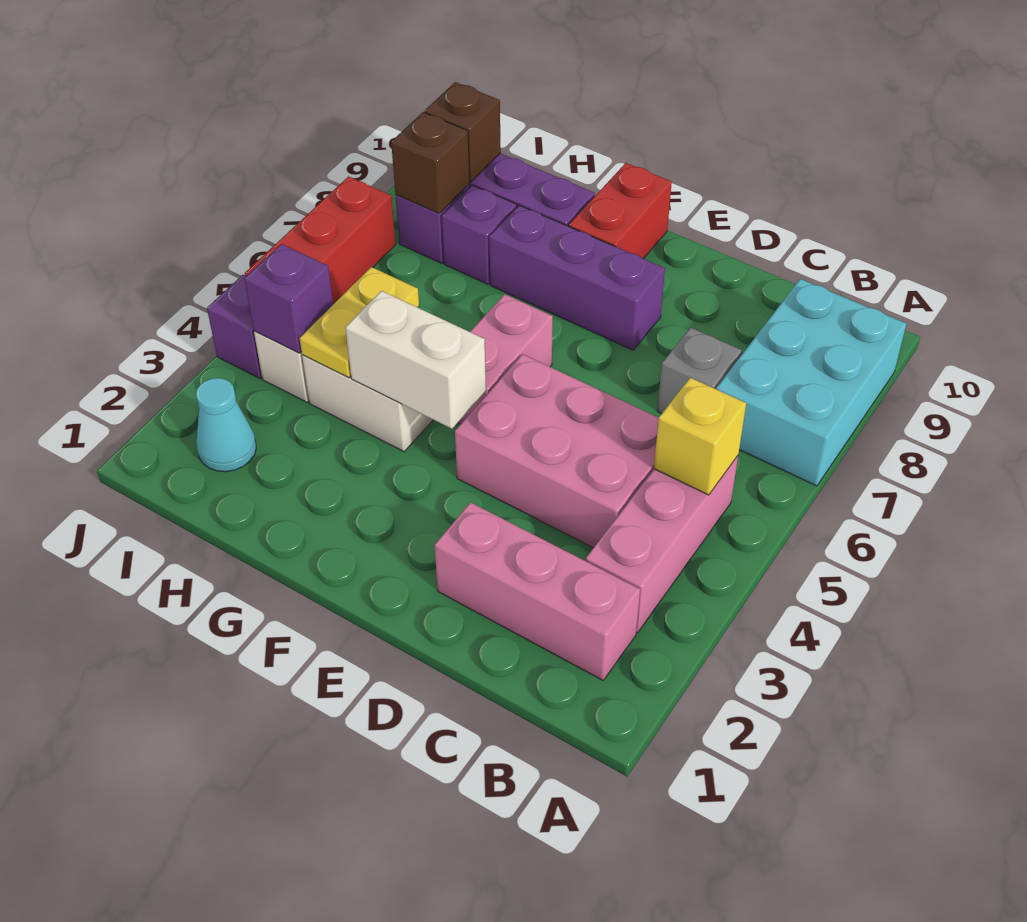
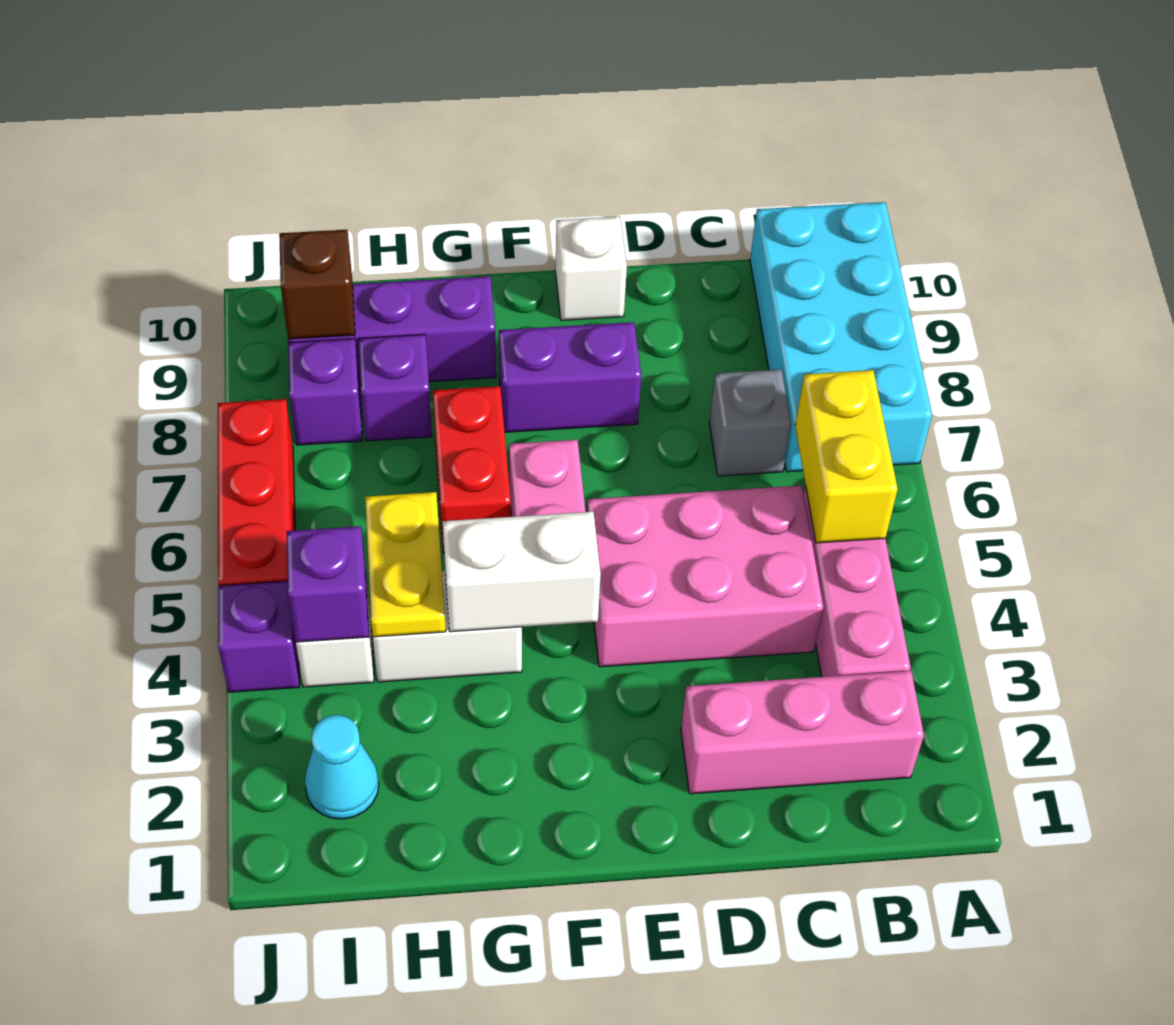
cyan brick A7:B9 level 1 -> cyan brick A7:B10 level 1
yellow brick B5 level 2 -> yellow brick B5:B6 level 2
purple brick E8:G8 level 1 -> purple brick E8:F8 level 1
none -> white brick E10 level 1
red brick F9:F10 level 1 -> red brick G6:G7 level 1
brown brick I8 level 2 -> none

